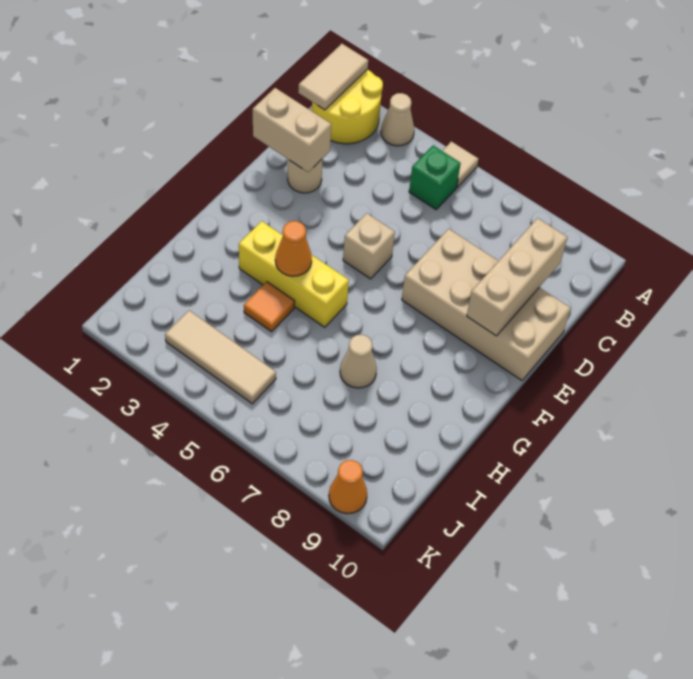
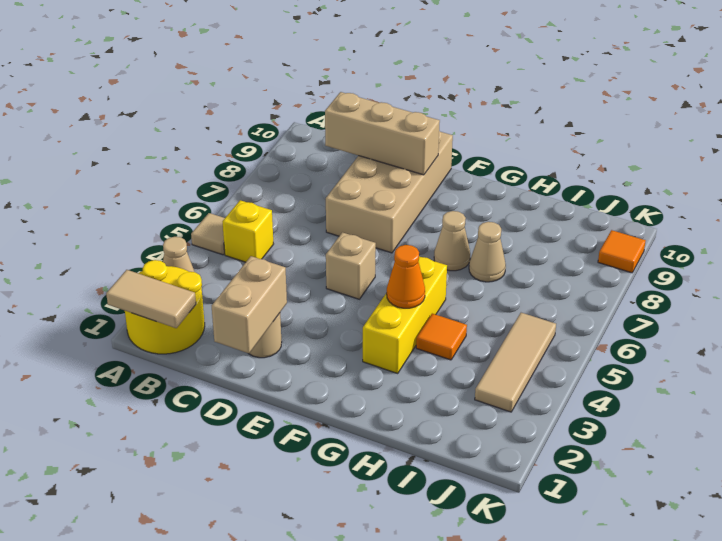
green brick B5 level 1 -> yellow brick B5 level 1
none -> tan cone G7 level 1
orange cone K9 level 1 -> orange tile K9 level 1

